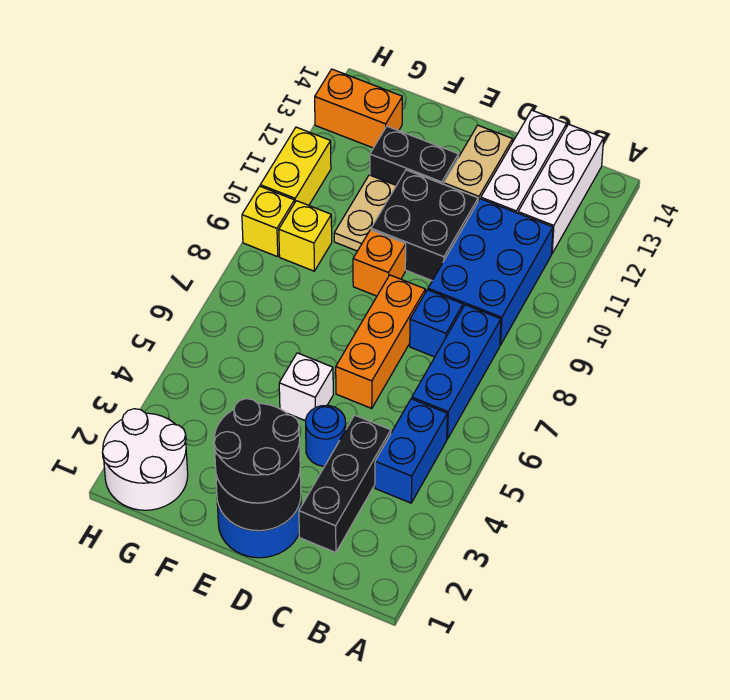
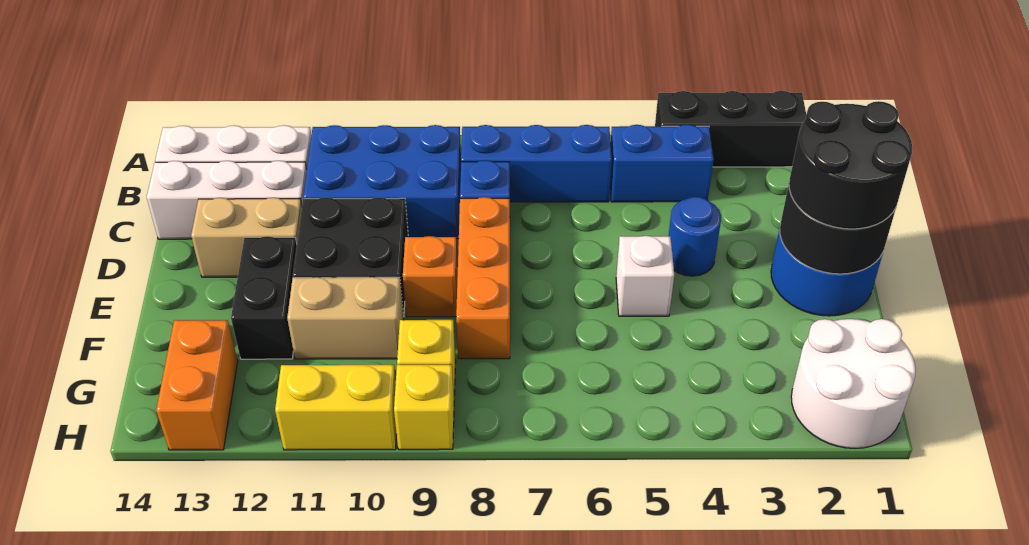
black brick C2:C4 level 1 -> black brick A2:A4 level 1
orange brick D6:D8 level 1 -> orange brick D8:F8 level 1
tan plate F10:F11 level 1 -> tan brick F10:F11 level 1

